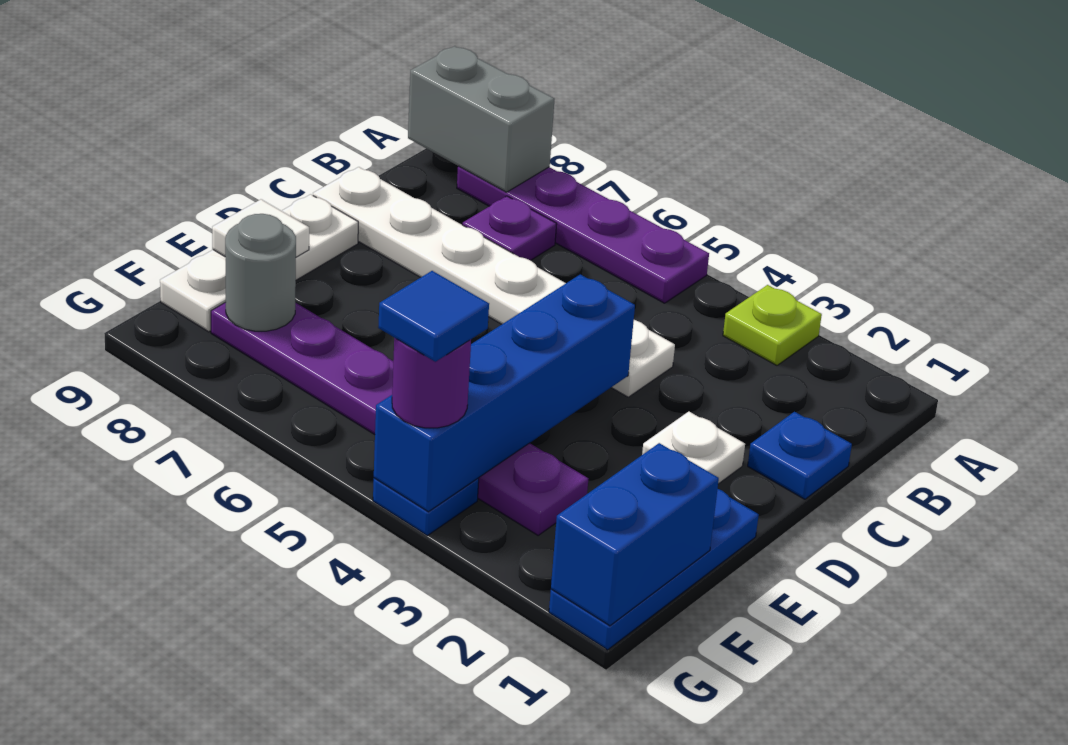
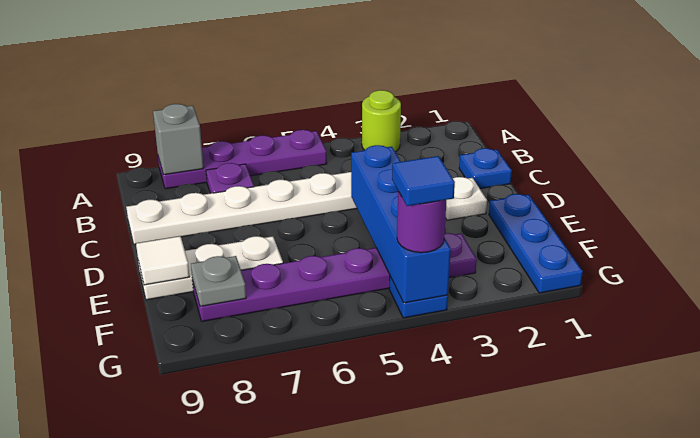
lime plate A3 level 1 -> lime round brick A3 level 1
grey brick A8:A9 level 2 -> grey brick A8 level 2
white plate D9:F9 level 1 -> white plate E7:E9 level 1
blue brick F1:G1 level 2 -> none
grey round brick F8 level 2 -> grey plate F8 level 2

